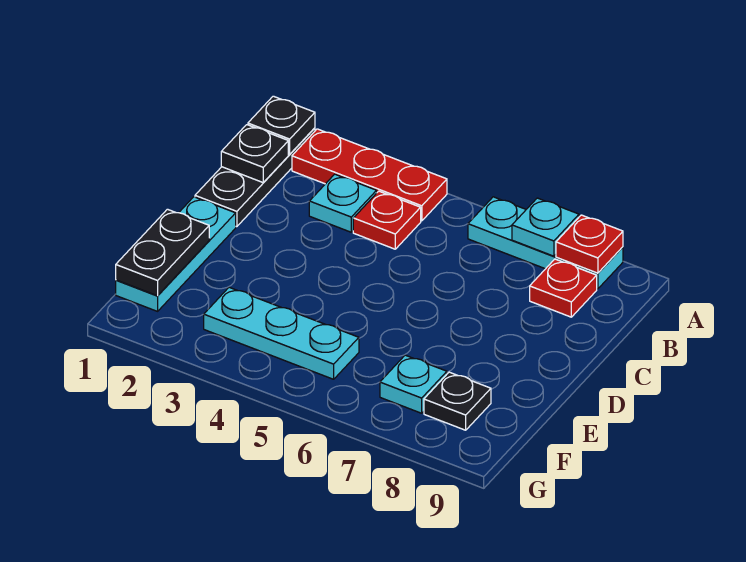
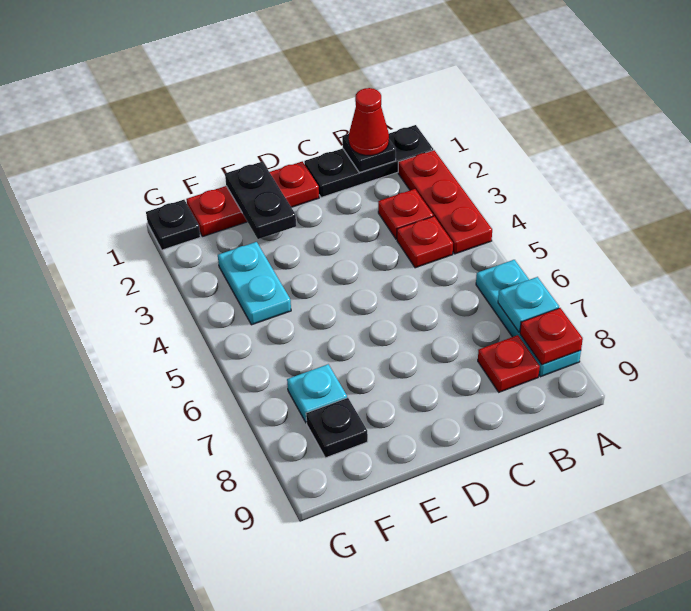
black plate A1 level 2 -> black plate G1 level 1
none -> red cone B1 level 3
cyan plate B3 level 1 -> red plate B3 level 1
cyan plate D1:F1 level 1 -> red plate D1:F1 level 1
black plate E1:F1 level 2 -> black plate E1:E2 level 2
cyan plate F3:F5 level 1 -> cyan plate F3:F4 level 1

